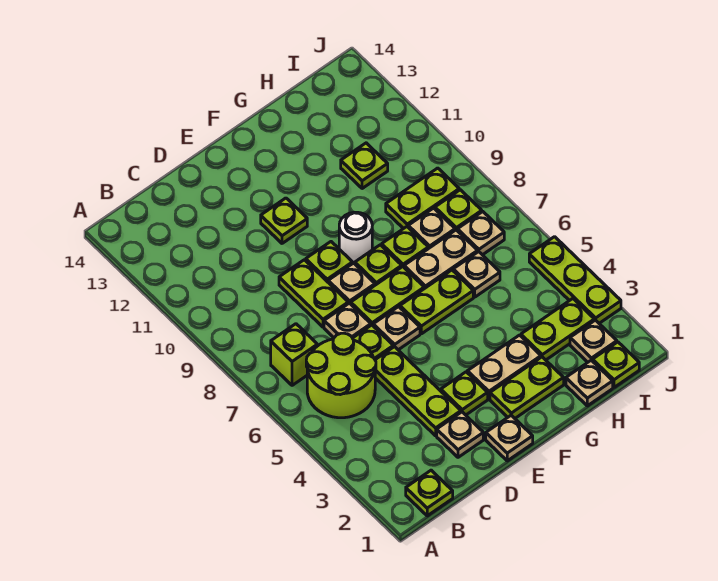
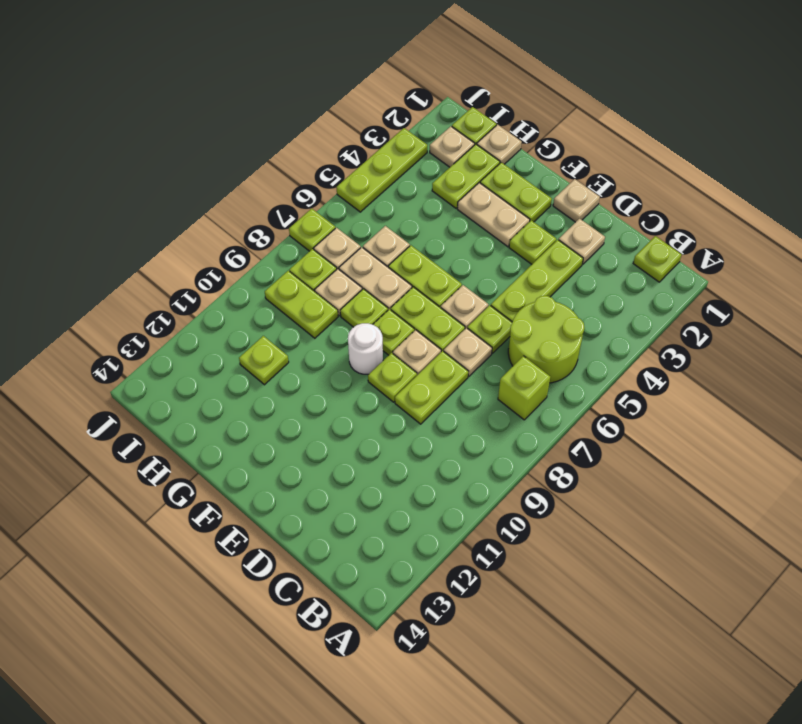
lime plate E11 level 1 -> lime plate J7 level 1
lime plate H3:I3 level 1 -> lime plate H2:H3 level 1

